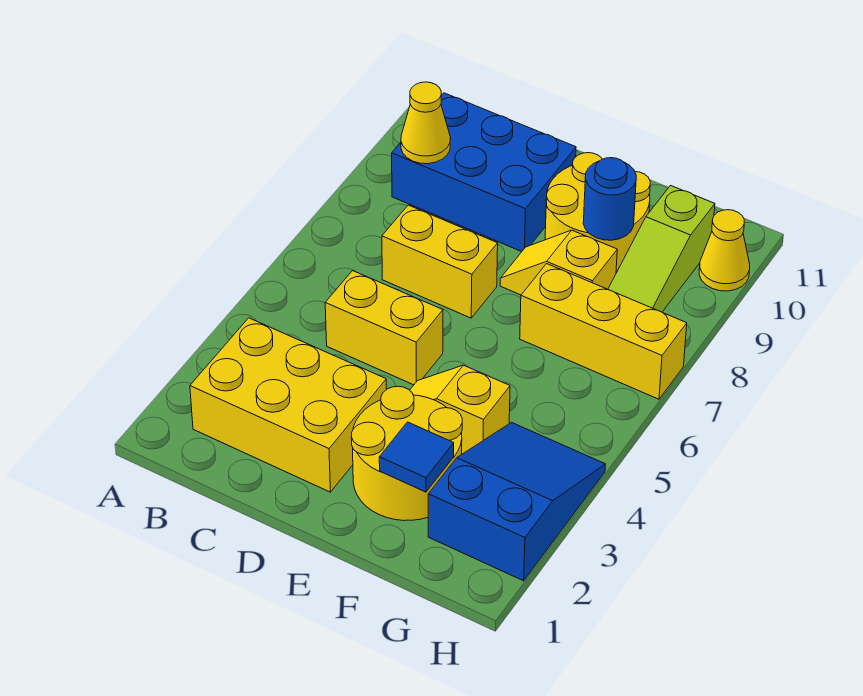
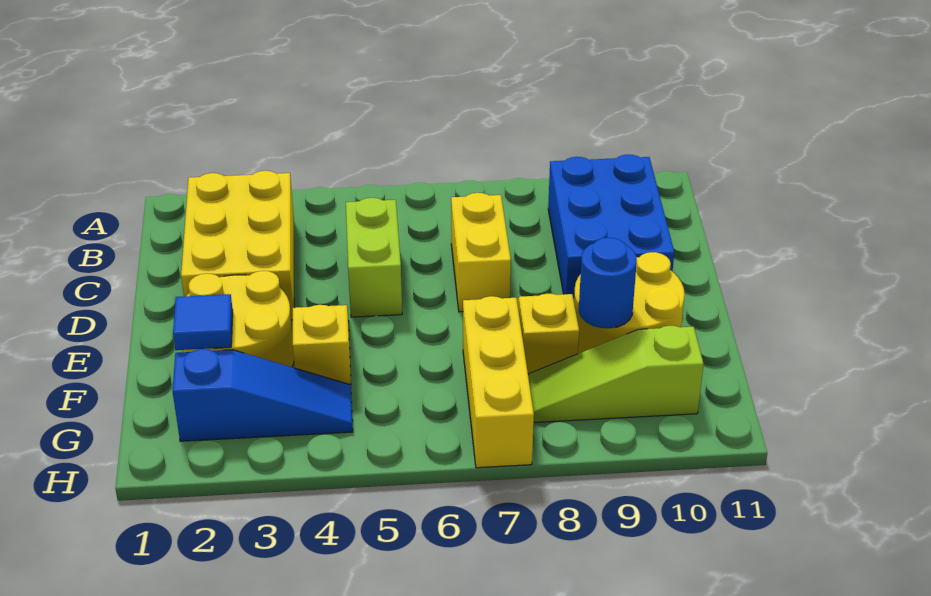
yellow cone B9 level 2 -> none
yellow brick C5:D5 level 1 -> lime brick C5:D5 level 1
blue slope G2:H4 level 1 top 2 -> blue slope G2:G4 level 1 top 2
yellow cone H10 level 1 -> none

